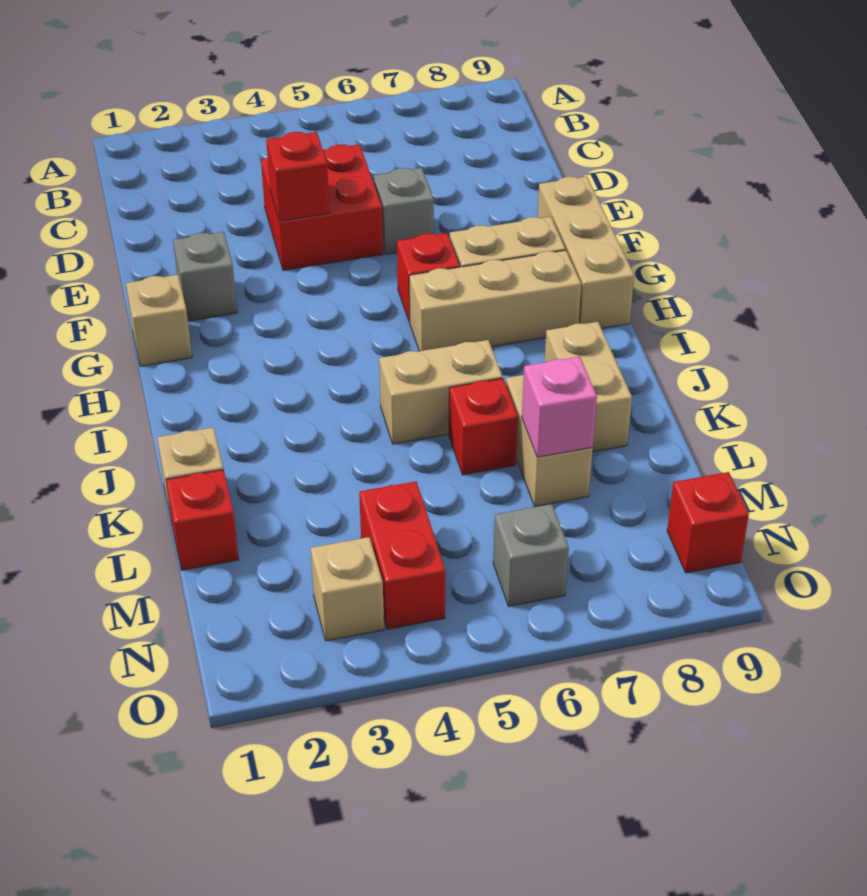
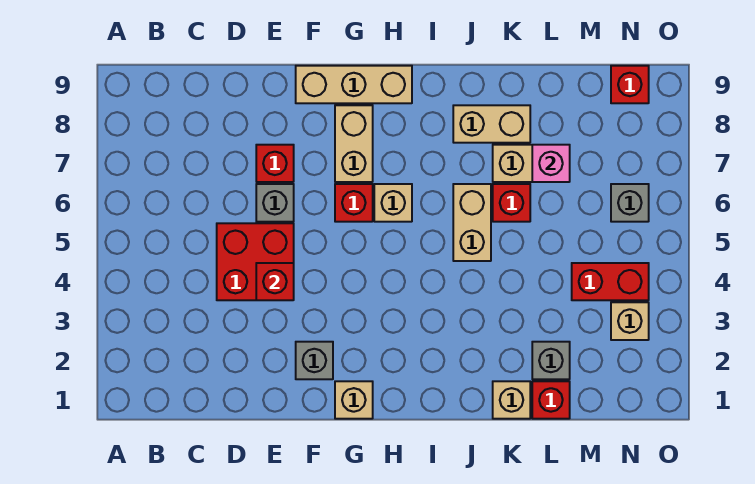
none -> red brick E7 level 1
tan brick H6:H8 level 1 -> tan brick H6 level 1
none -> grey brick L2 level 1

